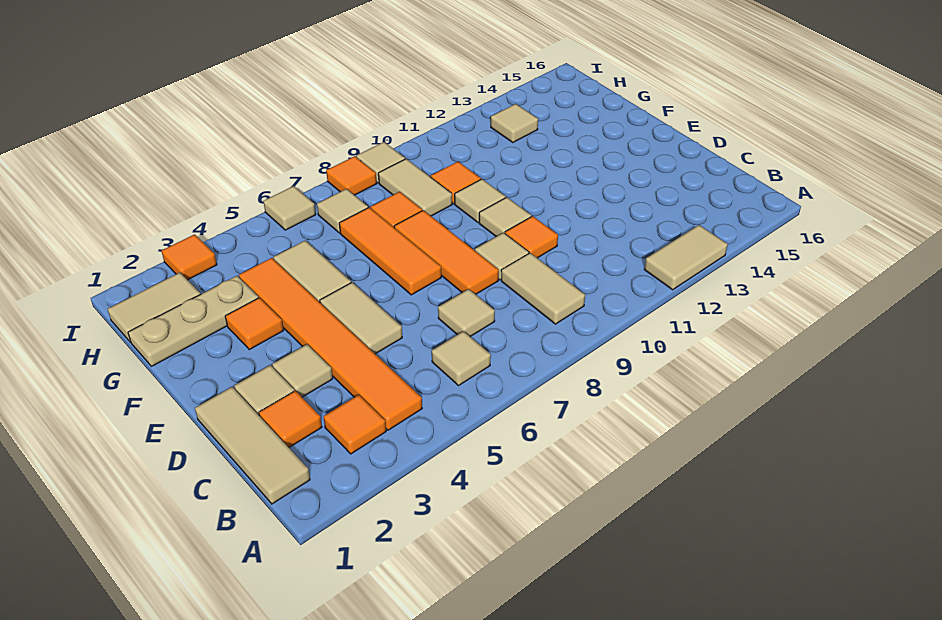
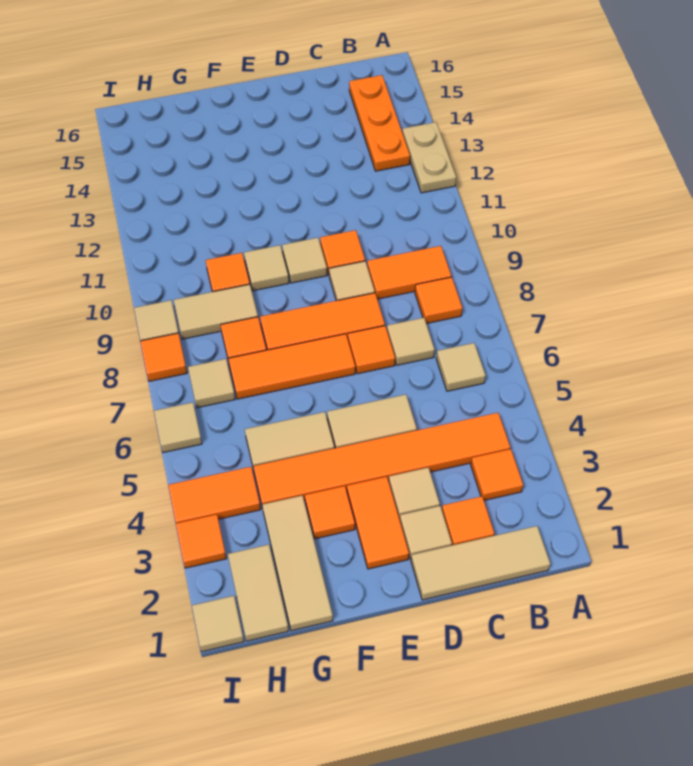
tan tile A12:A13 level 1 -> tan plate A12:A13 level 1
none -> orange tile B8 level 1
tan tile B9:C9 level 1 -> orange tile B9:C9 level 1
none -> orange plate B13:B15 level 1
none -> orange tile D7 level 1
none -> orange tile E2:E3 level 1
tan plate G1:G3 level 1 -> tan tile G1:G3 level 1
none -> orange tile H4:I4 level 1
tan tile H13 level 1 -> tan tile I1 level 1

